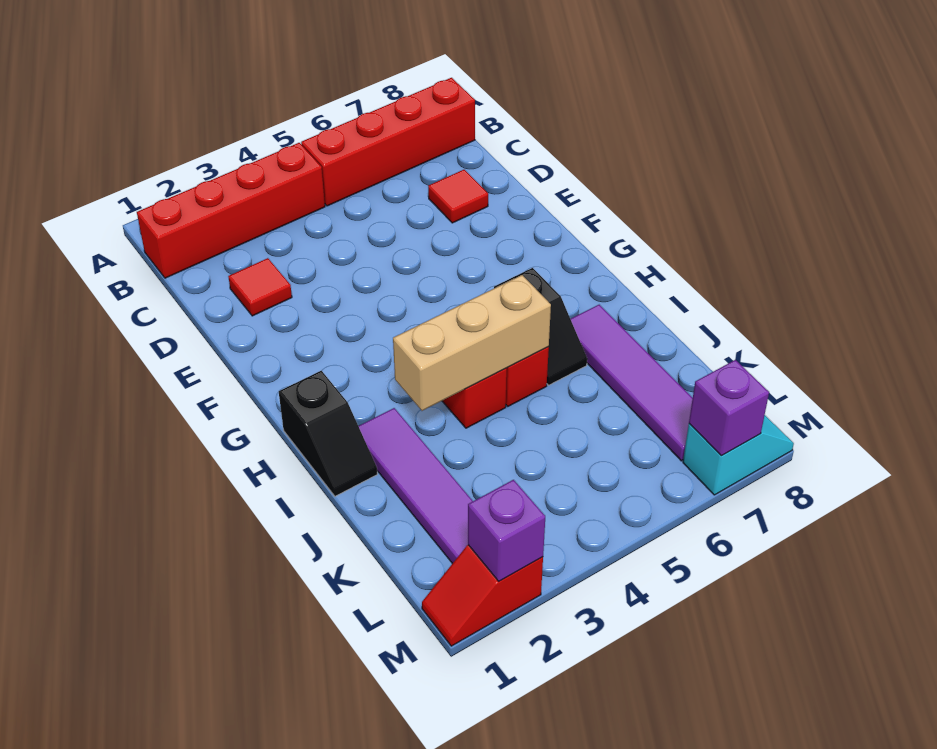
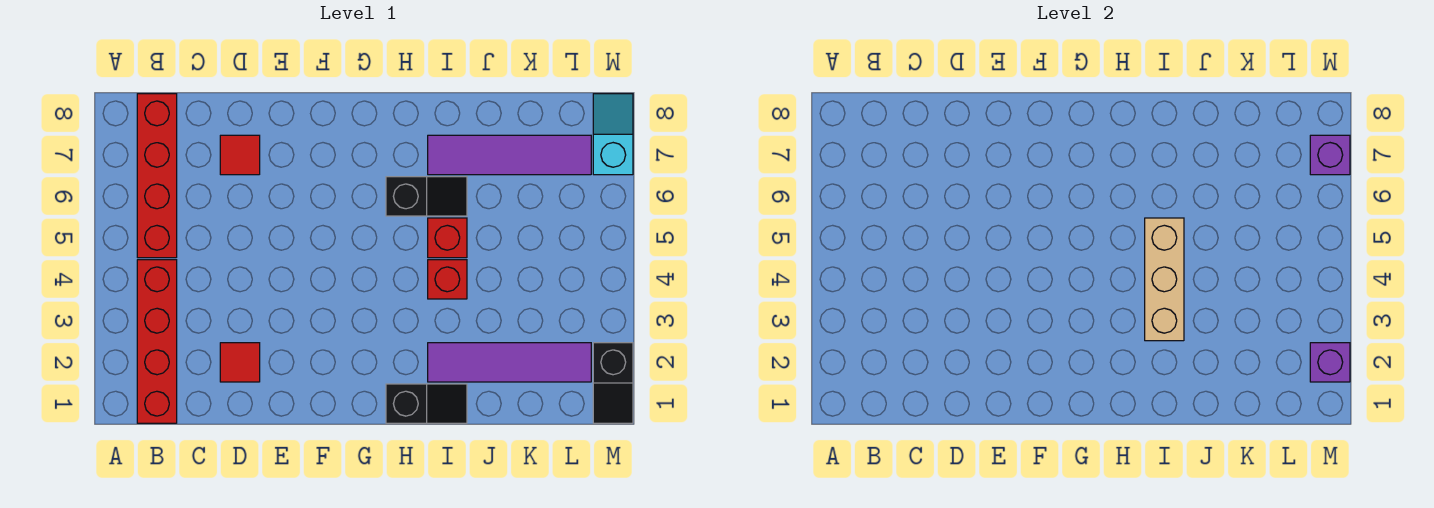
red slope M1:M2 level 1 top 2 -> black slope M1:M2 level 1 top 2

